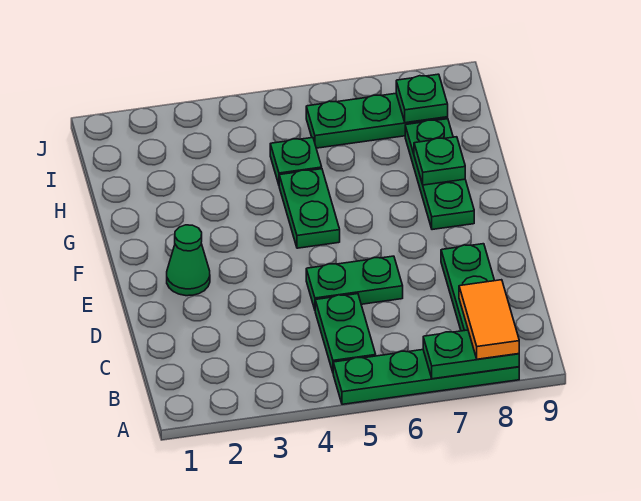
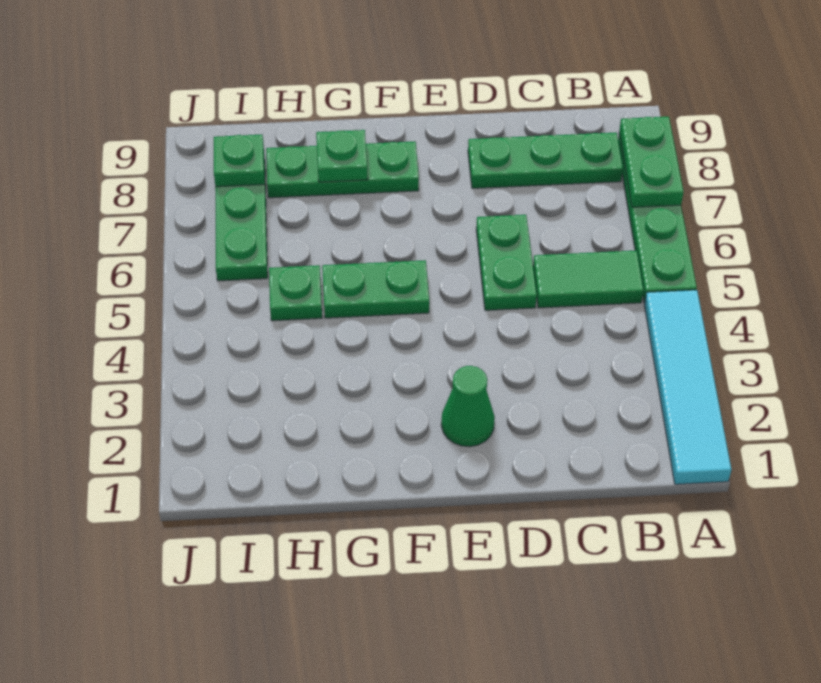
none -> cyan tile A1:A4 level 1
orange tile A8:B8 level 3 -> none
green plate B5:C5 level 1 -> green tile B5:C5 level 1

